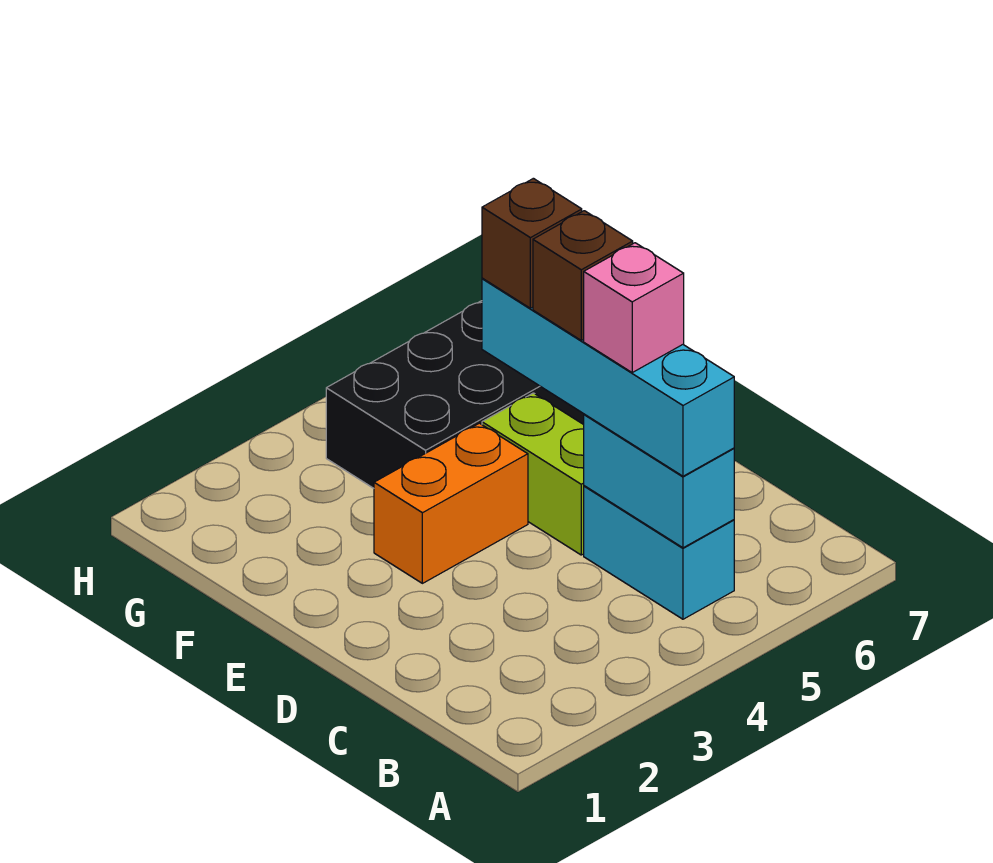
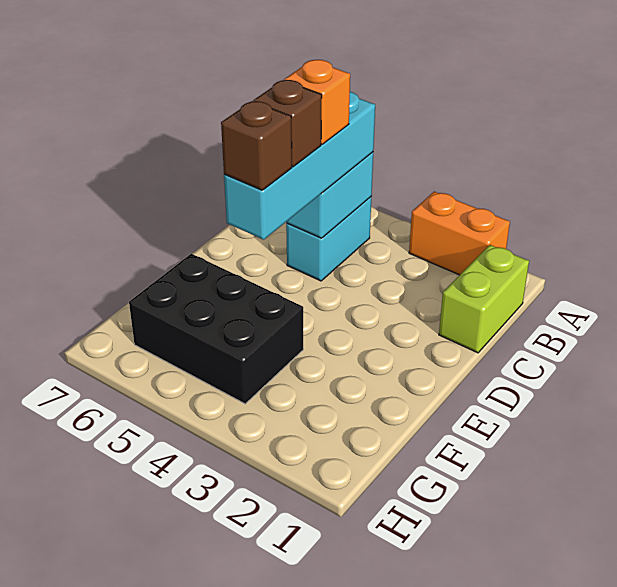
pink brick C5 level 4 -> orange brick C5 level 4
lime brick D5:E5 level 1 -> lime brick B1:C1 level 1
orange brick E3:E4 level 1 -> orange brick A2:A3 level 1

